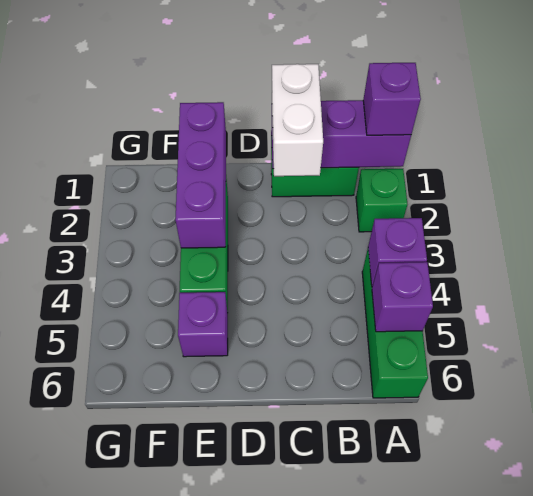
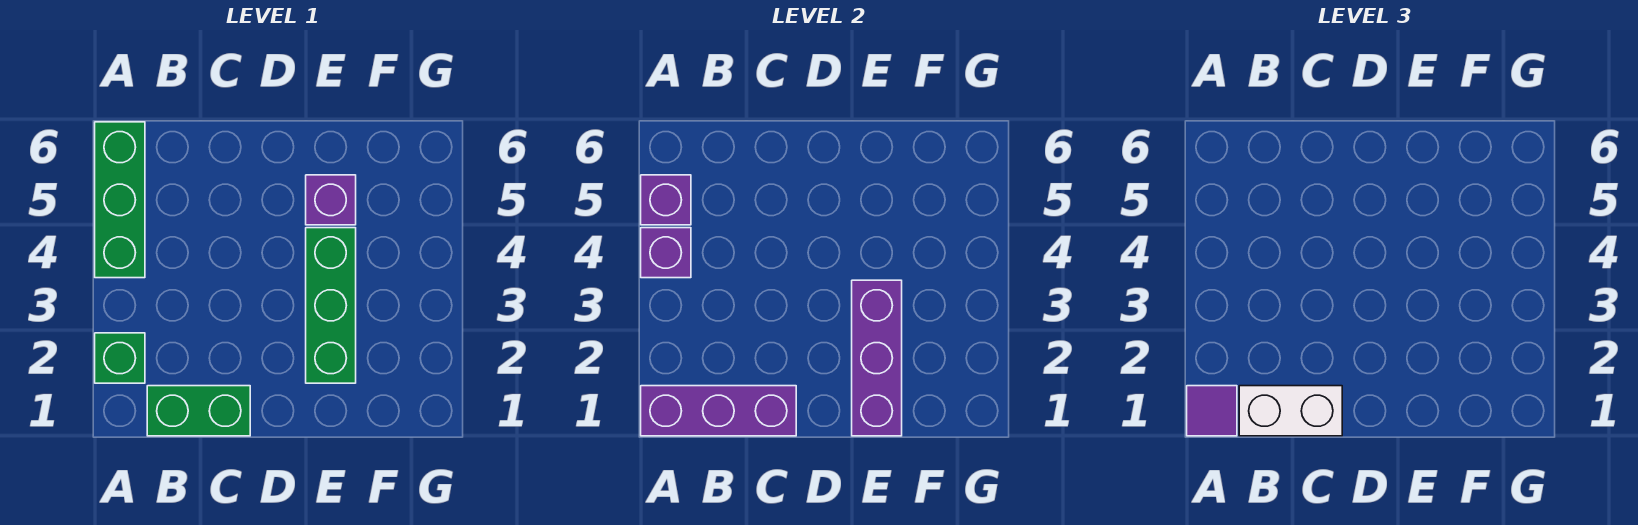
purple brick A1 level 3 -> purple tile A1 level 3
white brick C1:C2 level 3 -> white brick B1:C1 level 3

